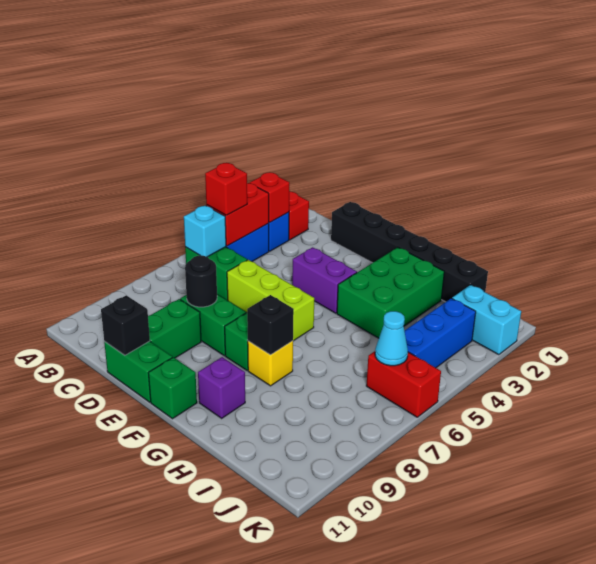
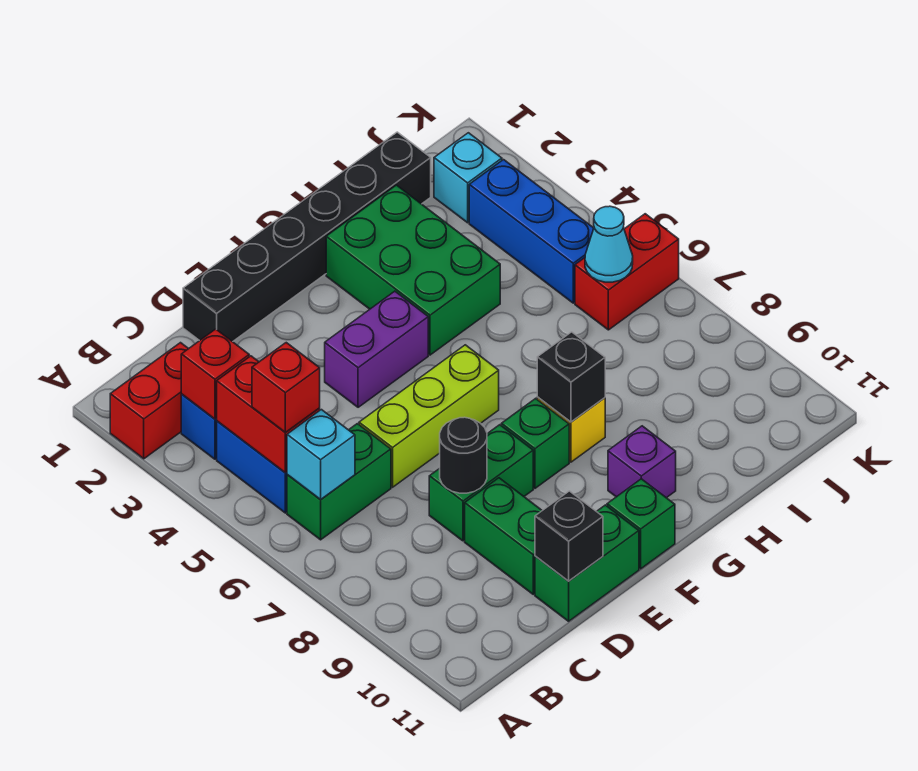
cyan brick J2:K2 level 1 -> cyan brick J2 level 1

